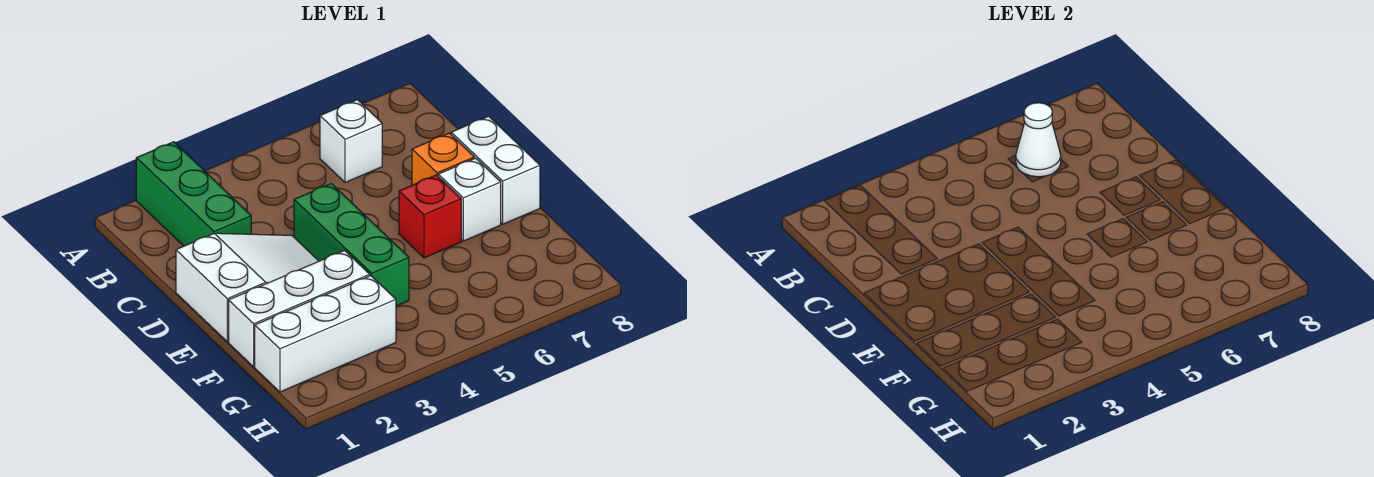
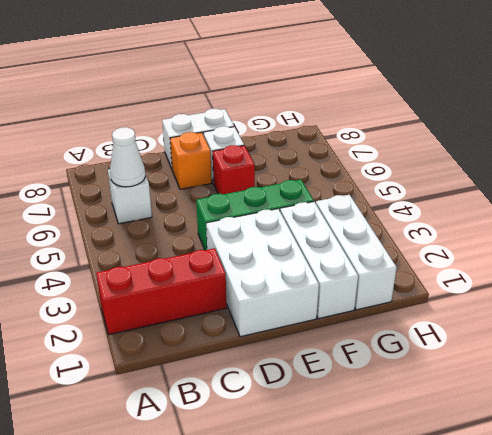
green brick A2:C2 level 1 -> red brick A2:C2 level 1
white slope D1:E3 level 1 top 1 -> white brick D1:E3 level 1

